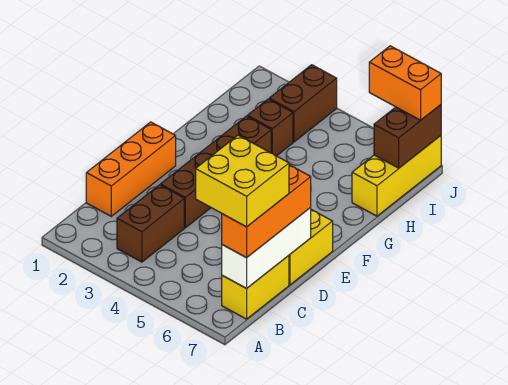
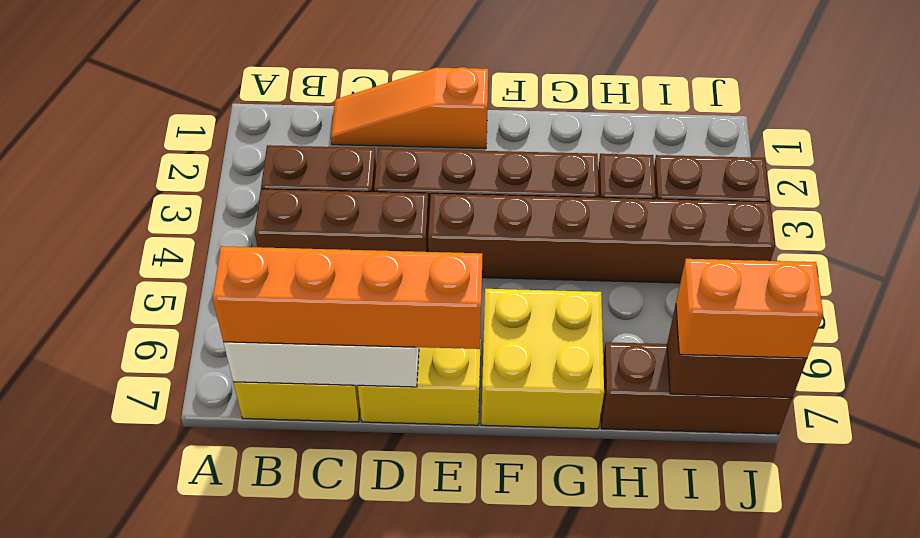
none -> brown brick B4:D4 level 1
yellow brick B6:C7 level 4 -> yellow brick F6:G7 level 1
orange brick B7:D7 level 3 -> orange brick B7:E7 level 3
orange brick C1:E1 level 1 -> orange slope C1:E1 level 1 top E
none -> brown brick E4:J4 level 1
yellow brick H7:J7 level 1 -> brown brick H7:J7 level 1
orange brick J6:J7 level 3 -> orange brick I7:J7 level 3

